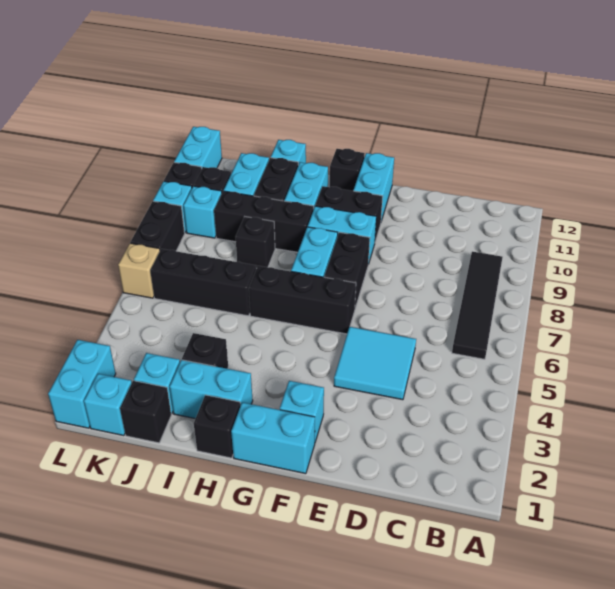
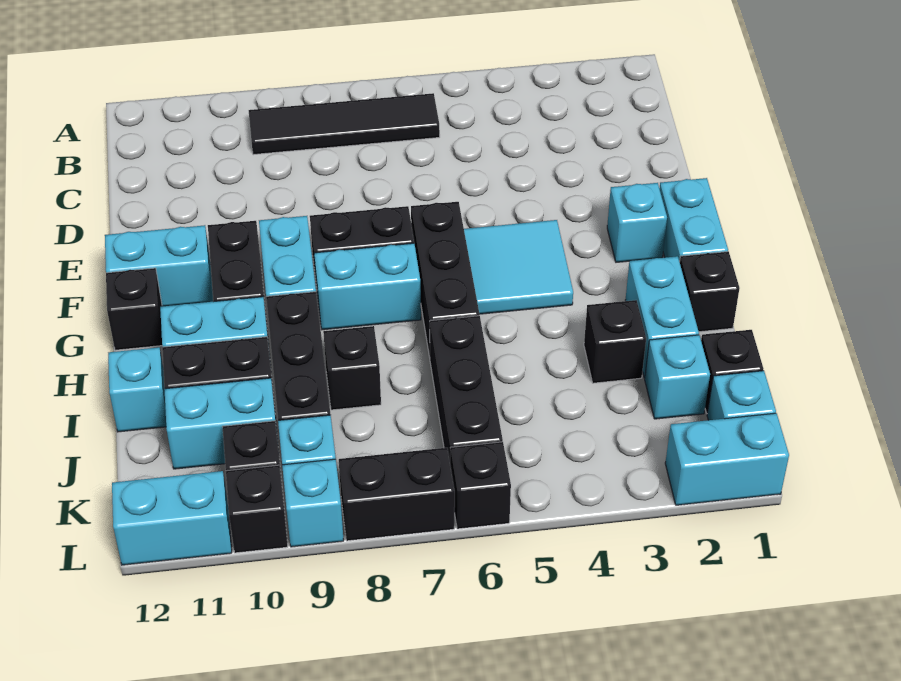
cyan tile D4:E5 level 1 -> cyan tile F4:G5 level 1
tan brick L6 level 1 -> black brick L6 level 1

